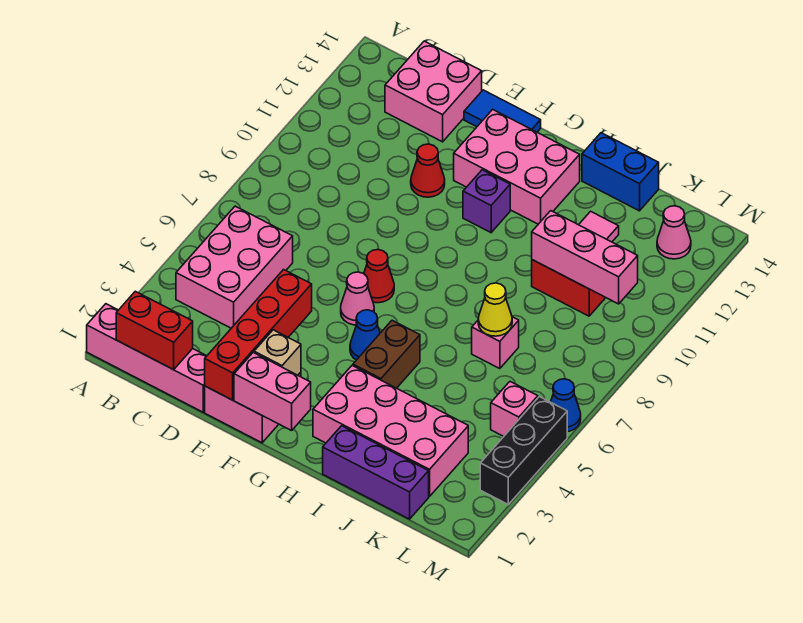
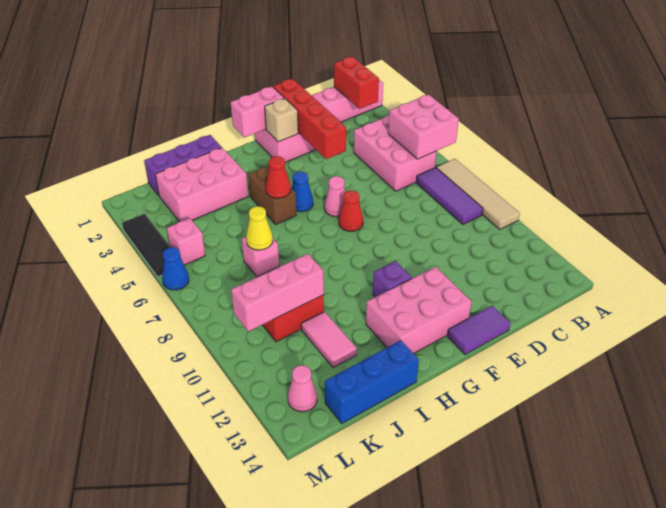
none -> tan tile A7:A10 level 1
red brick B1:C1 level 2 -> red brick B1:B2 level 2
none -> purple tile B7:B9 level 1
pink brick C13:D14 level 1 -> pink brick A5:B6 level 2
red cone E11 level 1 -> red cone H5 level 2
blue tile E14:F14 level 1 -> purple tile E14:F14 level 1
pink brick H2:K3 level 1 -> pink brick I2:K3 level 1
blue brick I14:J14 level 1 -> blue brick I14:K14 level 1
black brick M3:M5 level 1 -> black tile M3:M5 level 1

